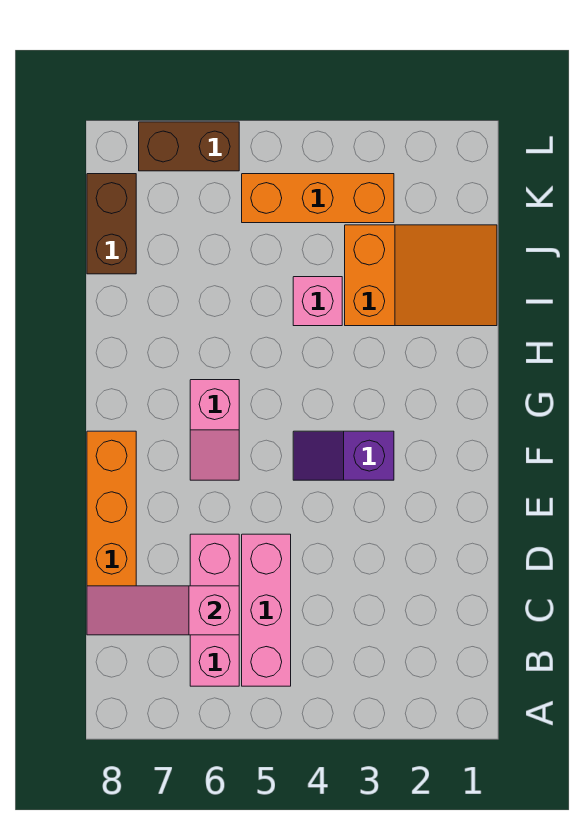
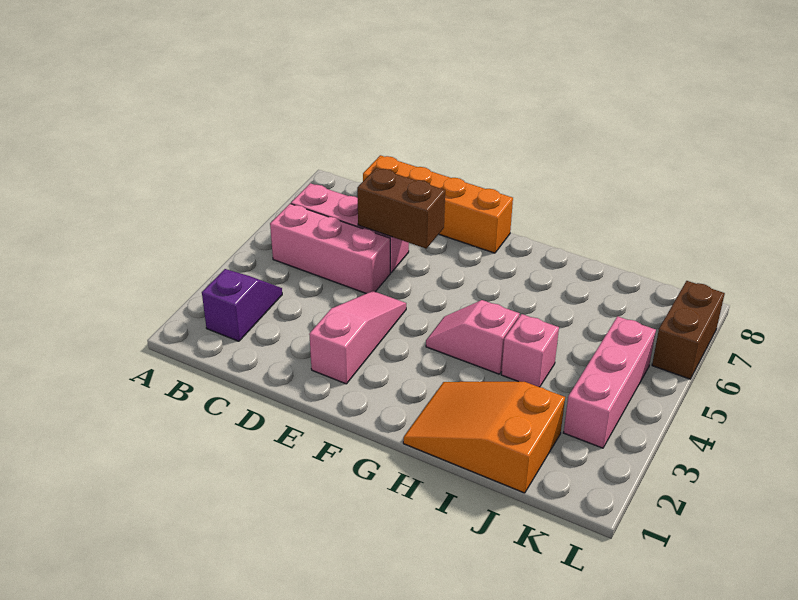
pink slope C6:C8 level 2 top 6 -> pink slope E2:E4 level 1 top 2
purple slope F3:F4 level 1 top 3 -> purple slope B2:B3 level 1 top 2
pink slope F6:G6 level 1 top G -> pink slope G4:H4 level 1 top H
orange slope I1:J3 level 1 top 3 -> orange slope H1:J2 level 1 top J
brown brick J8:K8 level 1 -> brown brick D6:E6 level 2
orange brick K3:K5 level 1 -> pink brick K3:K5 level 1

